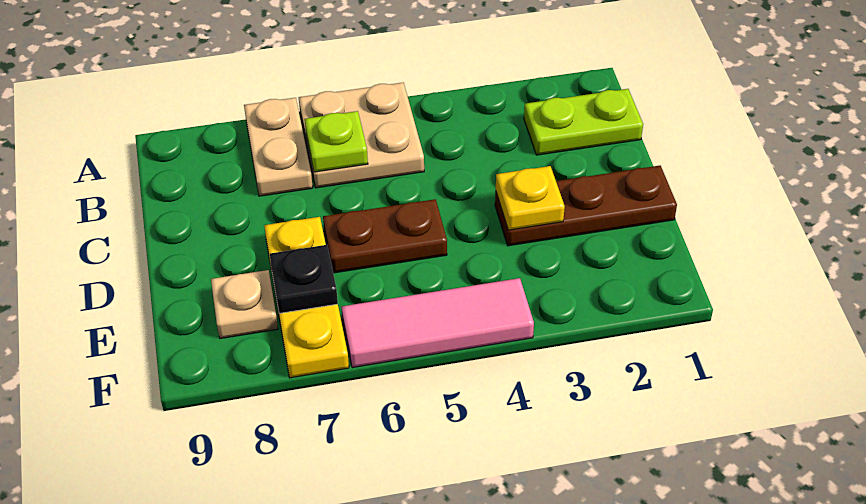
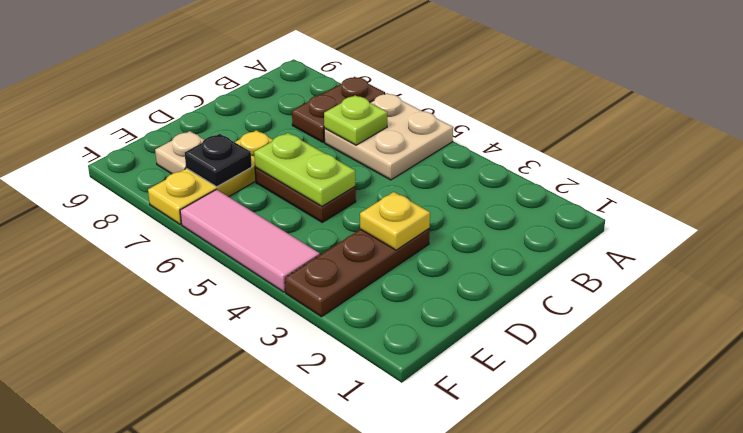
tan plate A7:B7 level 1 -> brown plate A7:B7 level 1
lime plate B1:B2 level 1 -> lime plate D5:D6 level 2
brown plate D1:D3 level 1 -> brown plate D3:F3 level 1

